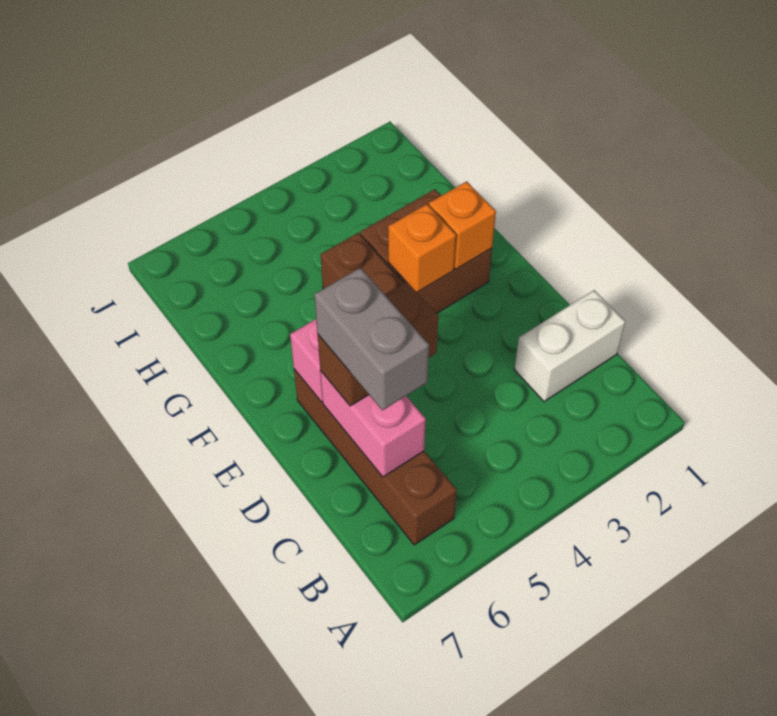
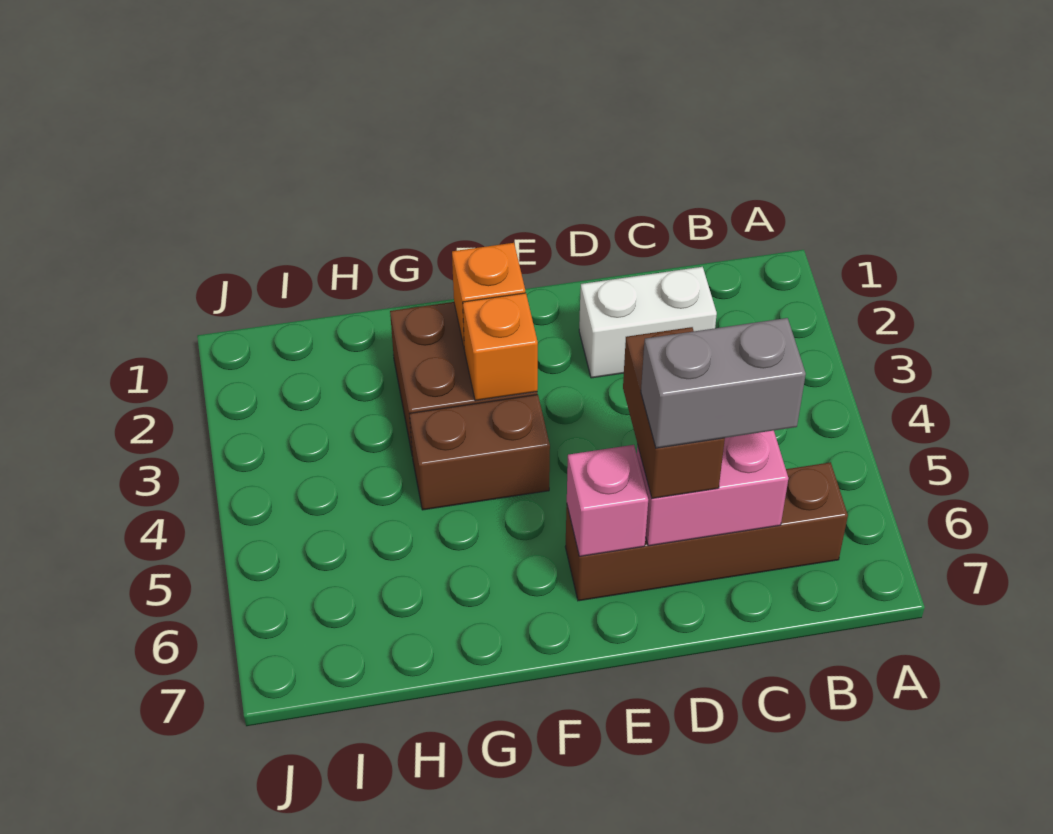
white brick C1:C2 level 1 -> white brick C2:D2 level 1

